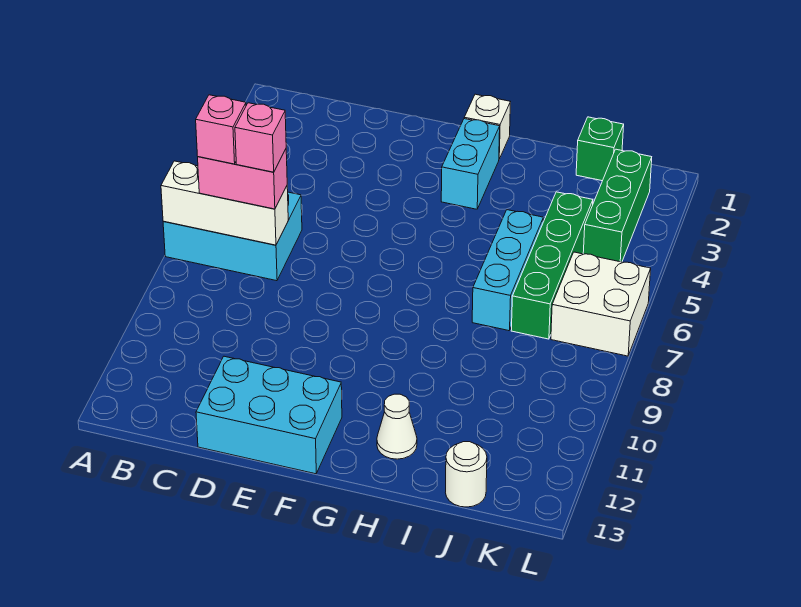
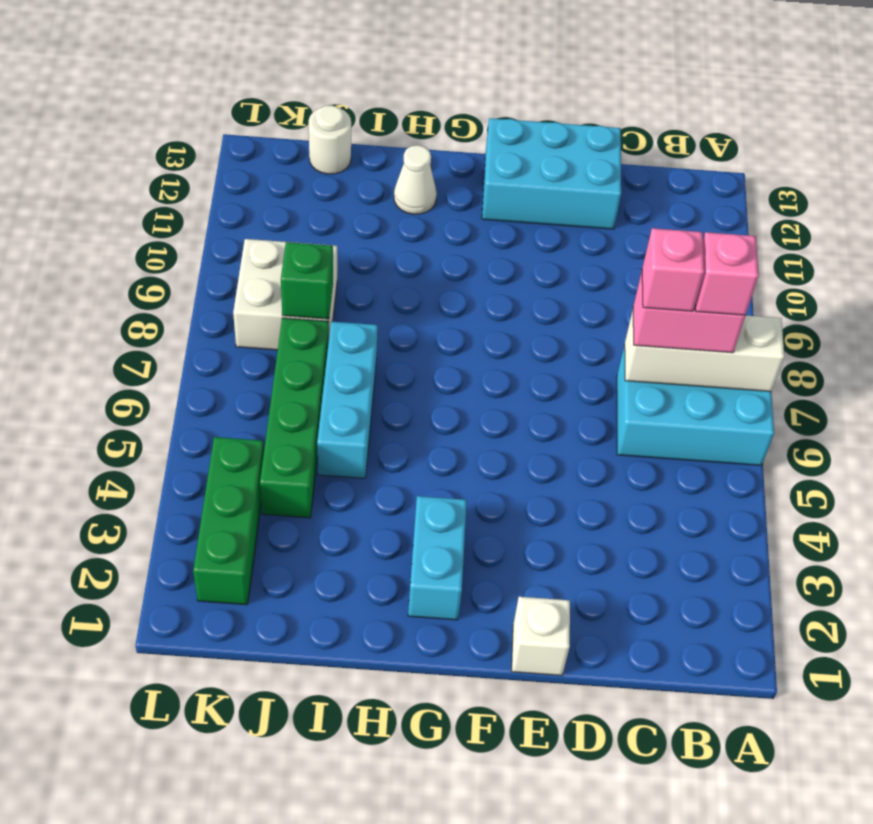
white brick G1 level 1 -> white brick E1 level 1
green brick J1 level 1 -> green brick J8 level 2
white brick K6:L7 level 1 -> white brick J8:K9 level 1

